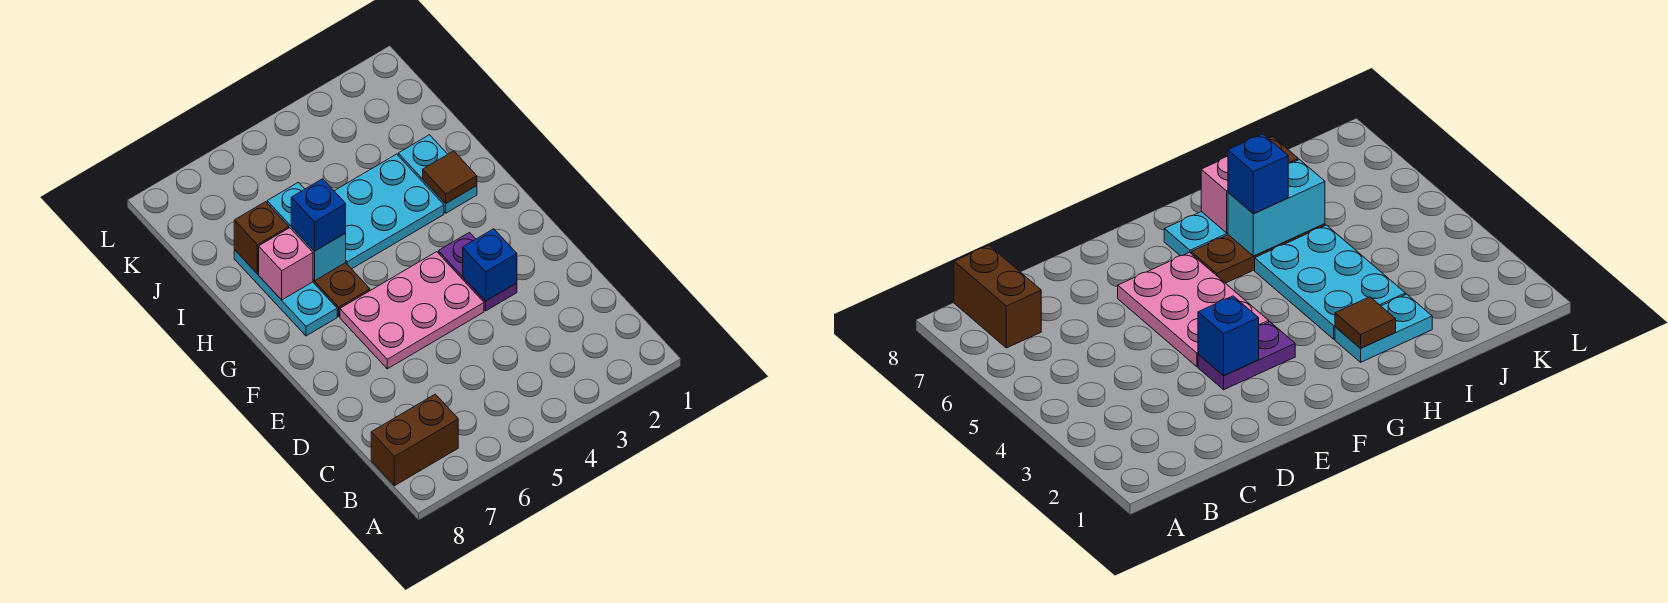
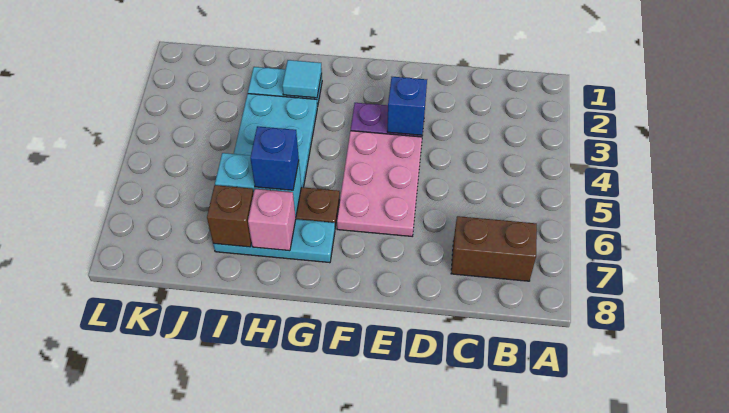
brown brick B7:B8 level 1 -> brown brick B7:C7 level 1
brown tile H2 level 2 -> cyan tile H2 level 2

